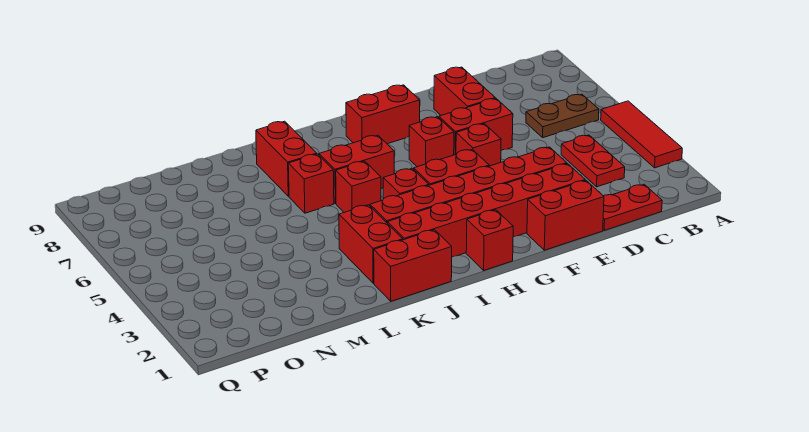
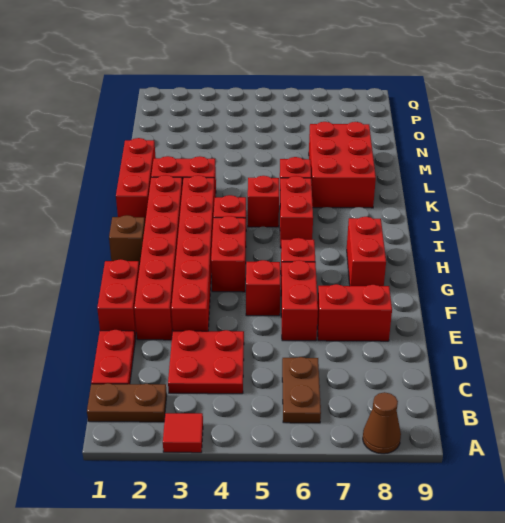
red tile A3:A5 level 1 -> red tile A3 level 1
none -> brown cone A8 level 1
none -> brown plate B1:B2 level 1
red plate C3:C4 level 1 -> red plate C3:D4 level 1
red brick H1 level 1 -> brown brick H1 level 1
red brick J1:K1 level 1 -> red brick J1:L1 level 1
red brick K7:K8 level 1 -> red brick K7:M8 level 1

